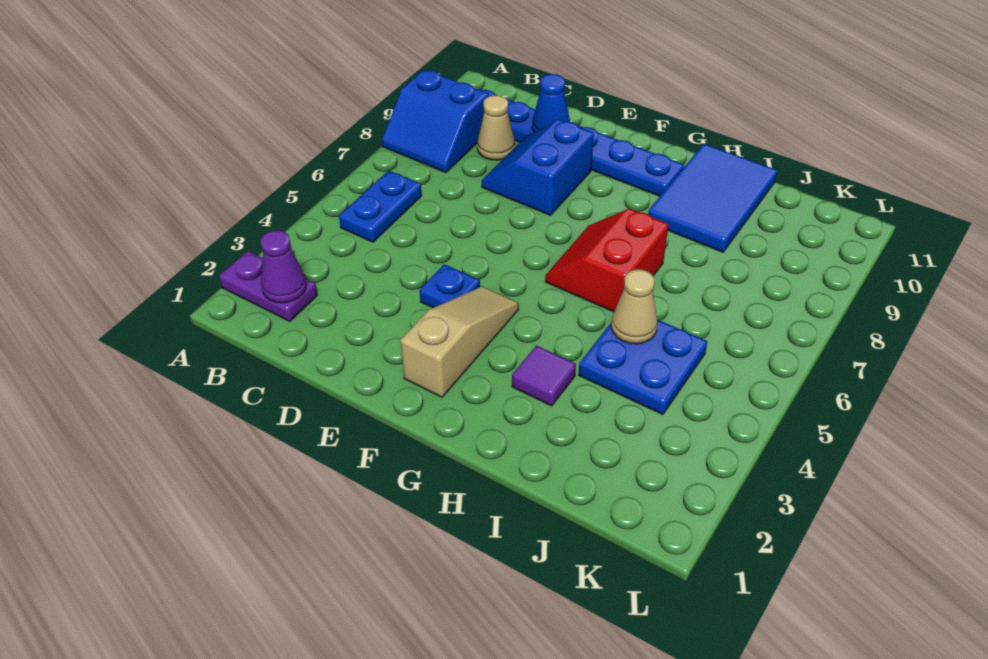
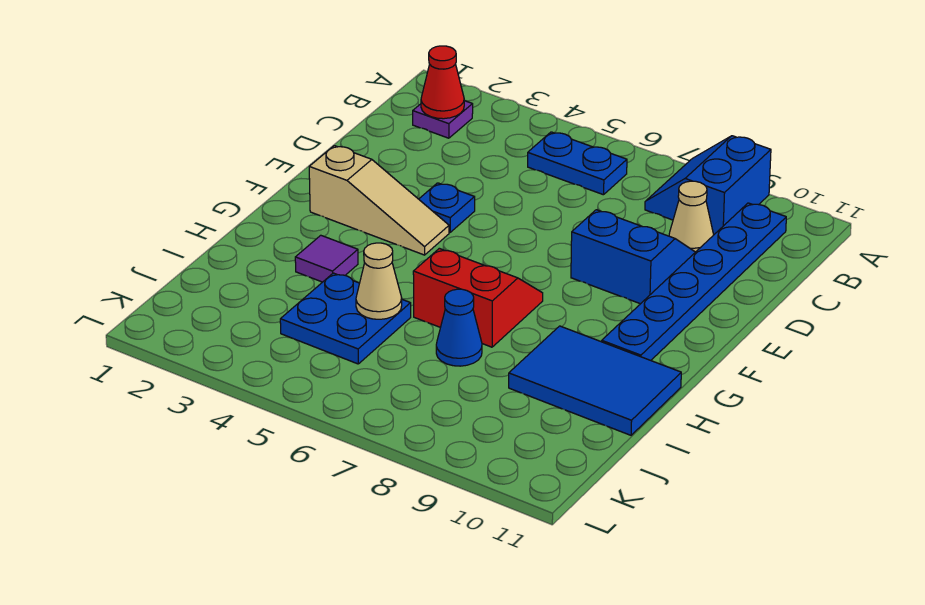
purple plate A2:B2 level 1 -> purple plate B2 level 1
purple cone B2 level 2 -> red cone B2 level 2
blue cone D10 level 2 -> blue cone I7 level 1

